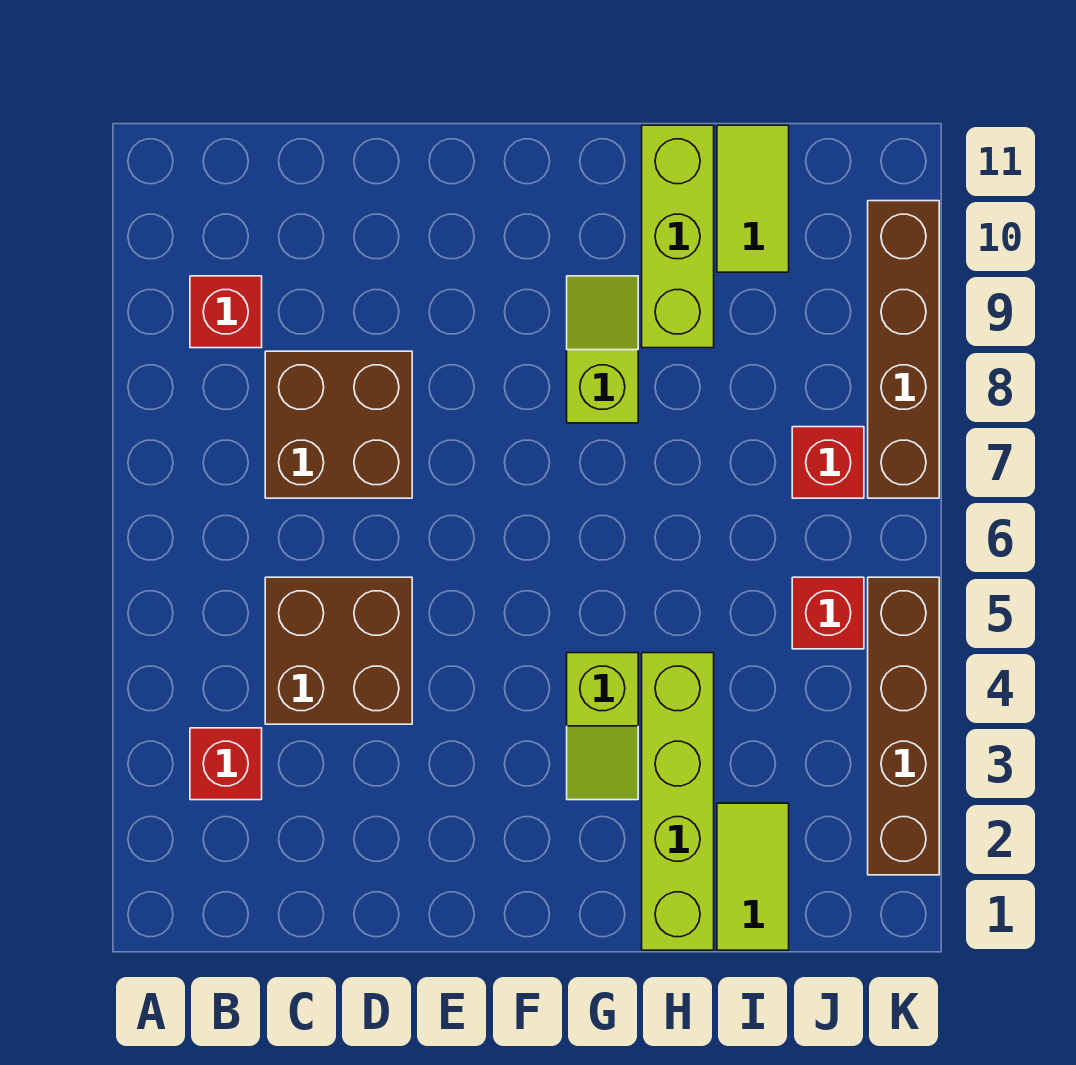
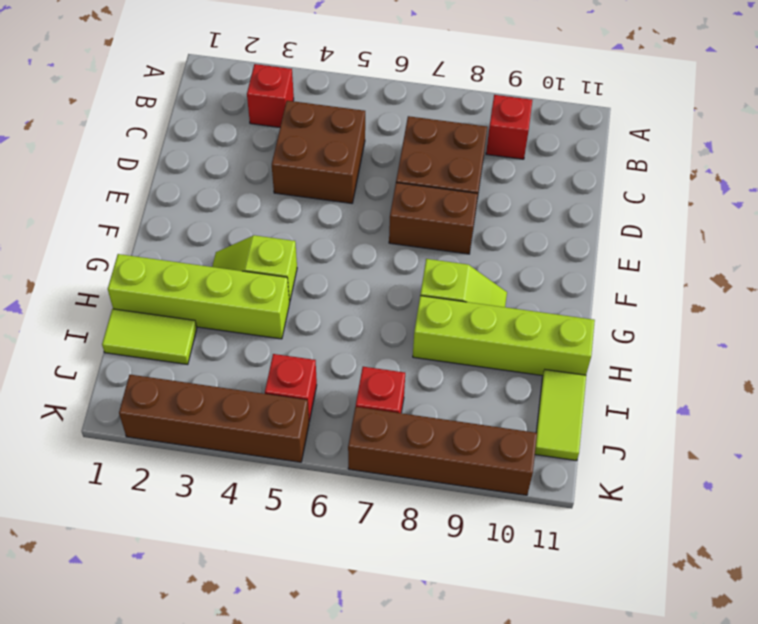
none -> brown brick E7:E8 level 1
lime brick H9:H11 level 1 -> lime brick H8:H11 level 1
lime tile I10:I11 level 1 -> lime tile I11:J11 level 1

